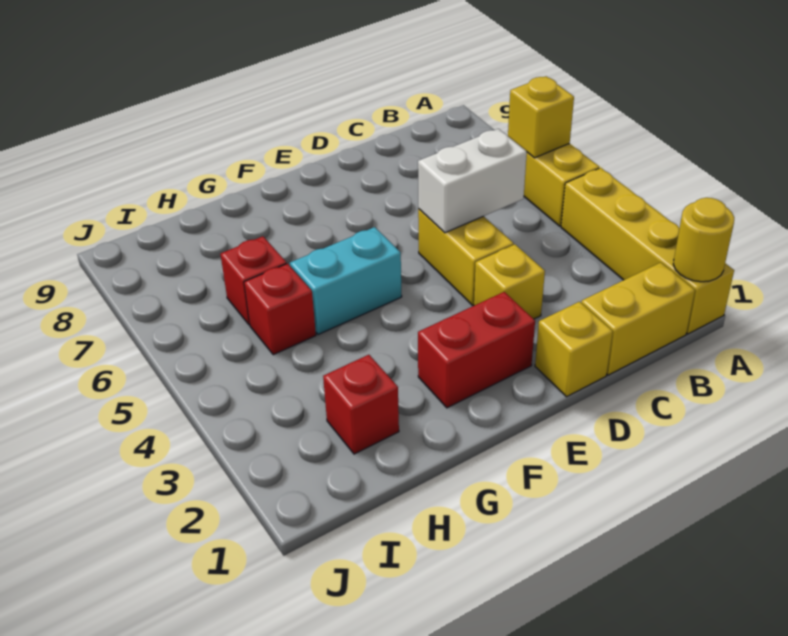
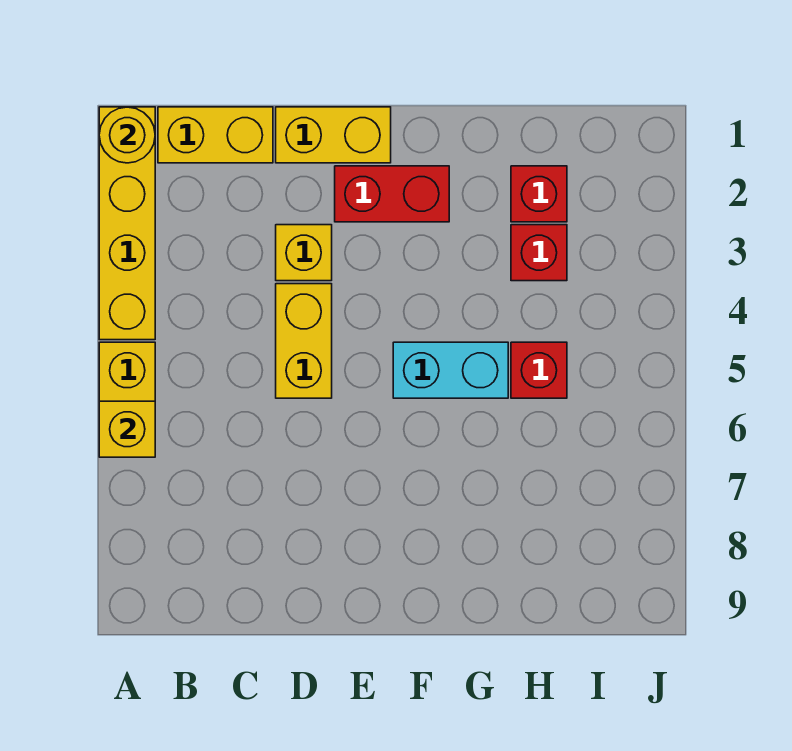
white brick C5:D5 level 2 -> none
yellow brick D1 level 1 -> yellow brick D1:E1 level 1
red brick H6 level 1 -> red brick H3 level 1

